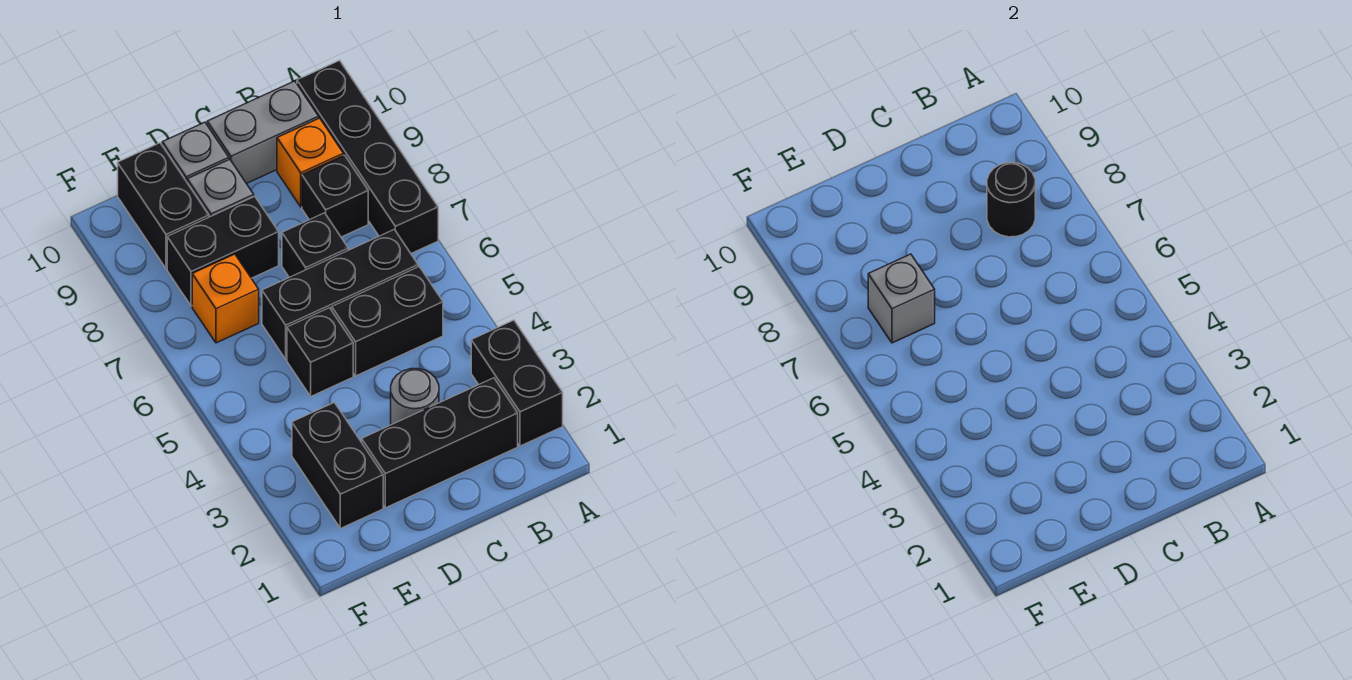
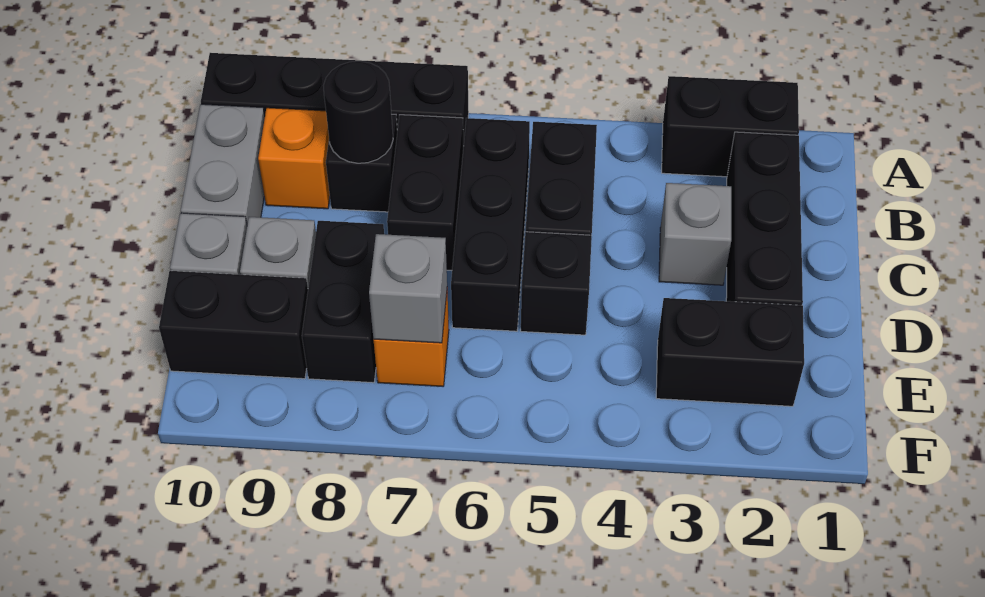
grey round brick C3 level 1 -> grey brick C3 level 1
black brick C7 level 1 -> black brick B7:C7 level 1

